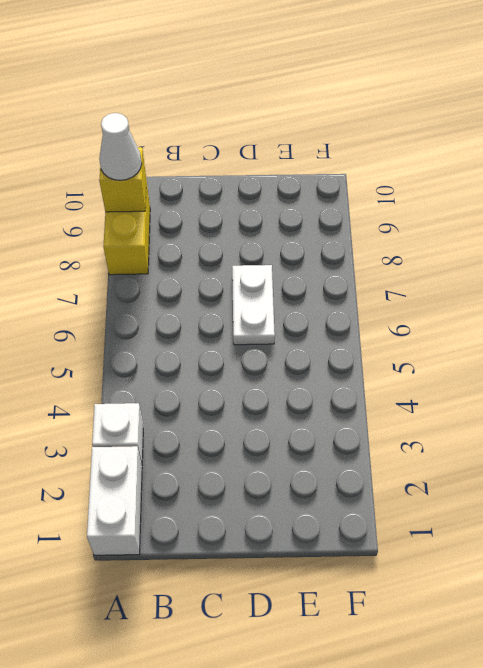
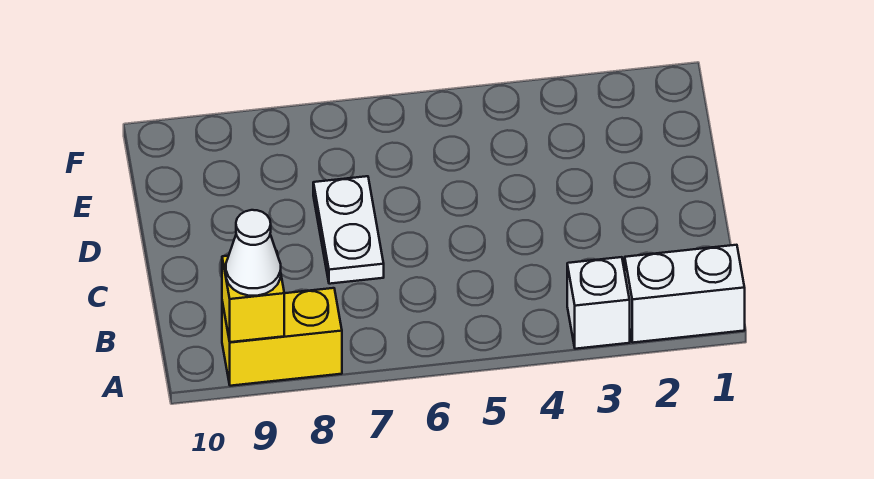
white plate D6:D7 level 1 -> white plate C7:D7 level 1

